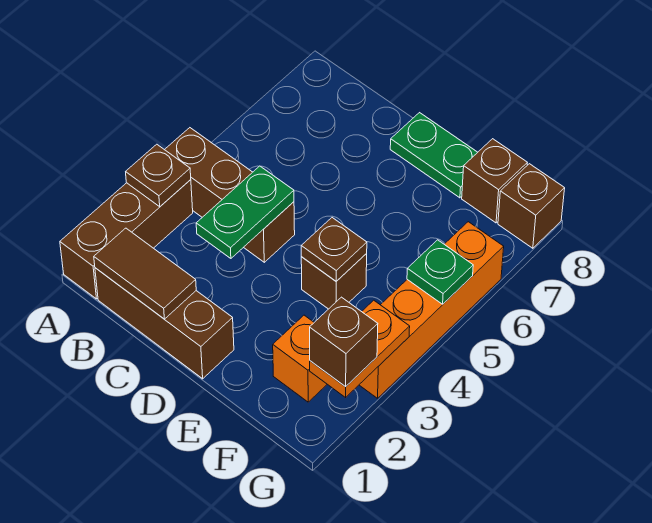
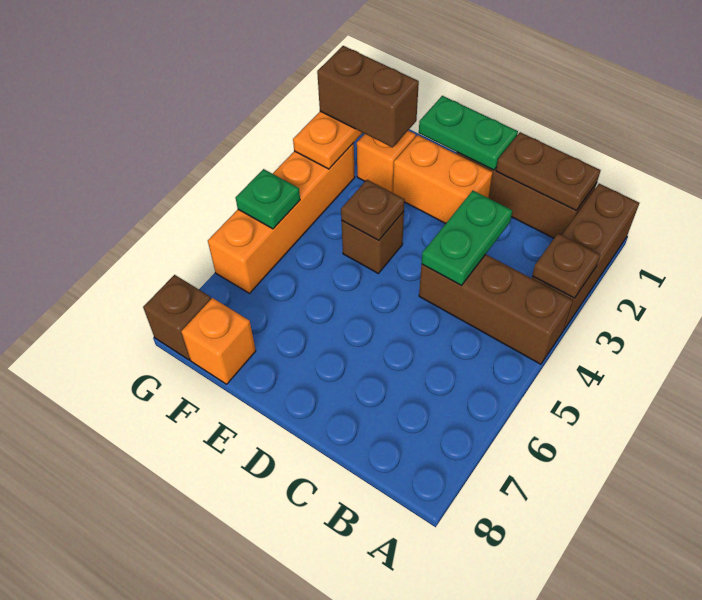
brown tile B1:C1 level 2 -> brown plate B1:C1 level 2
none -> orange brick D2:E2 level 1
green plate D8:E8 level 1 -> green plate D1:E1 level 2
brown brick F8 level 1 -> orange brick F8 level 1
brown brick G2 level 3 -> brown brick F2:G2 level 3

